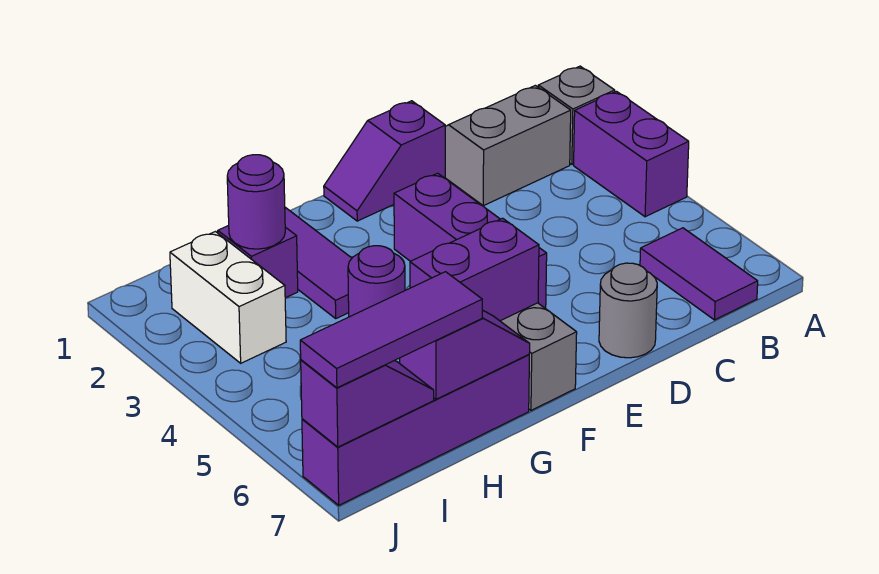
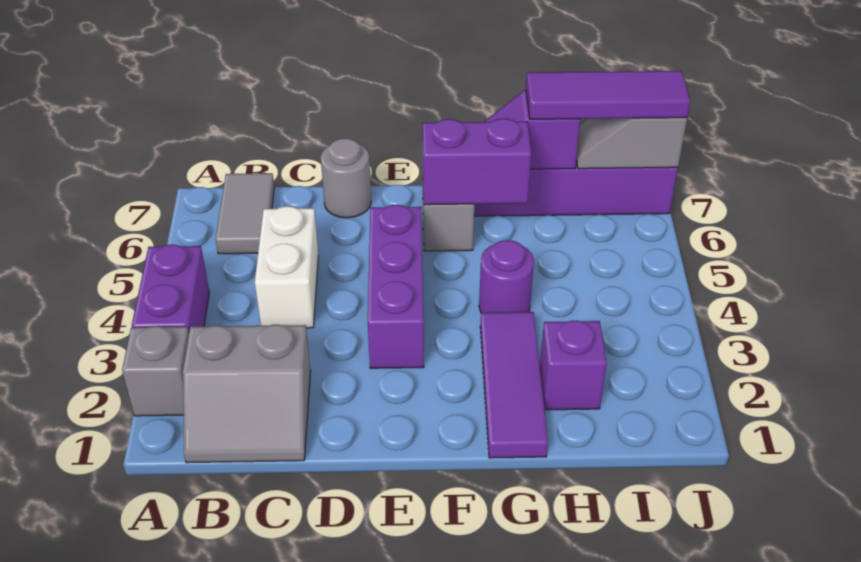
purple tile B6:B7 level 1 -> grey tile B6:B7 level 1
purple slope D1:E1 level 1 top D -> none
purple round brick H2 level 2 -> none
white brick I2:I3 level 1 -> white brick C4:C5 level 1
purple slope I7:J7 level 2 top J -> grey slope I7:J7 level 2 top J

